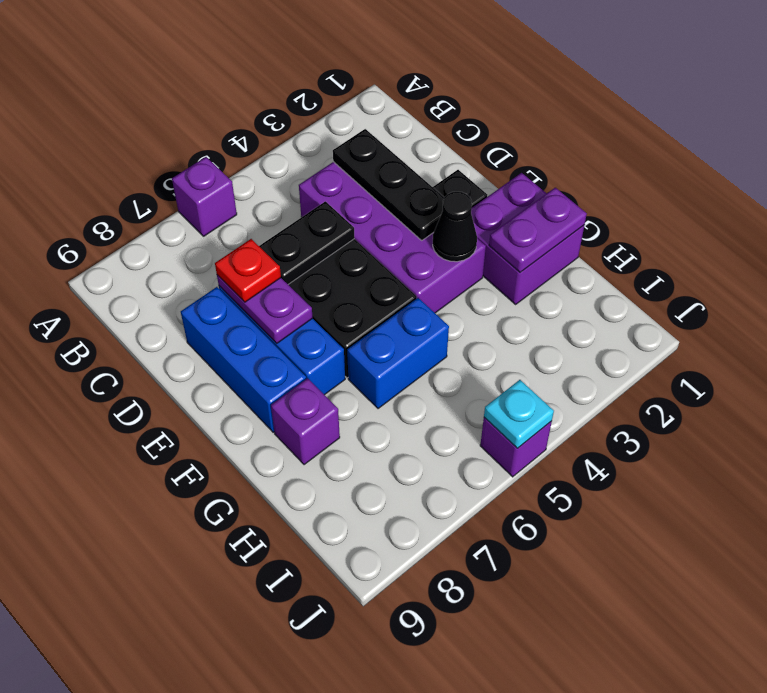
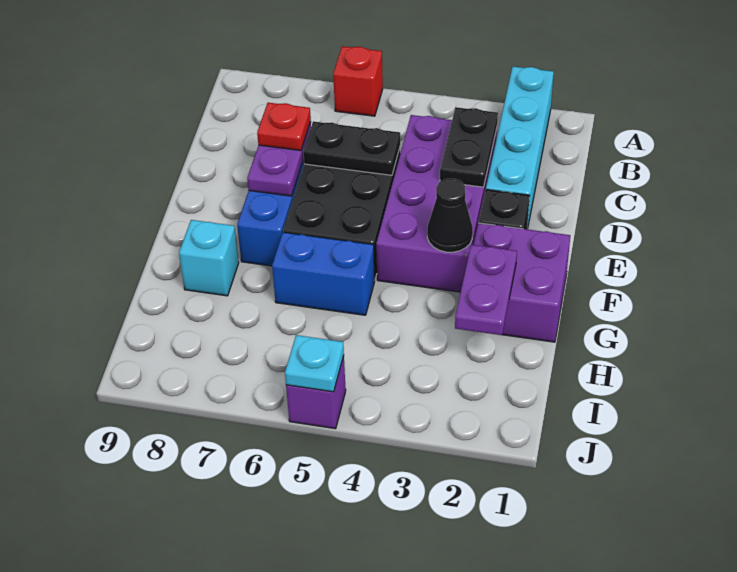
none -> cyan brick A2:D2 level 1
purple brick A6 level 1 -> red brick A6 level 1
black plate C3:E3 level 2 -> black plate C3:D3 level 2
blue brick D8:F8 level 1 -> none
purple plate G1:G2 level 2 -> purple plate G2:H2 level 2
purple brick G8 level 1 -> cyan brick G8 level 1

